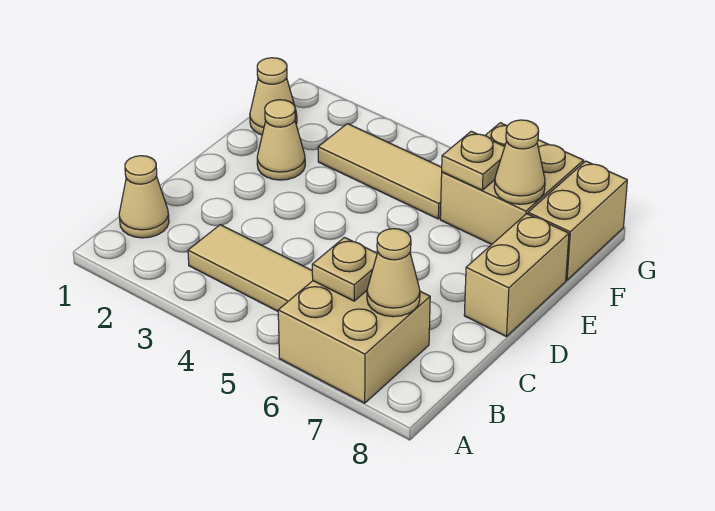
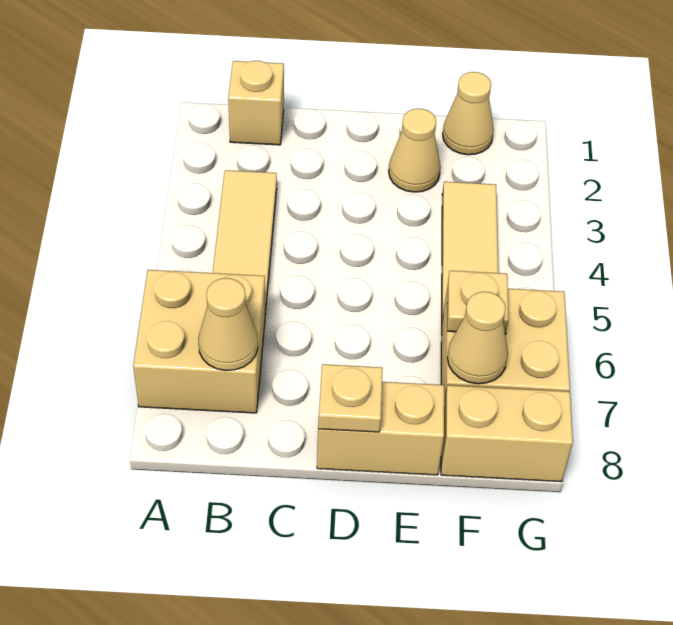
tan cone B1 level 1 -> tan brick B1 level 1
tan plate B6 level 2 -> tan plate D8 level 2

